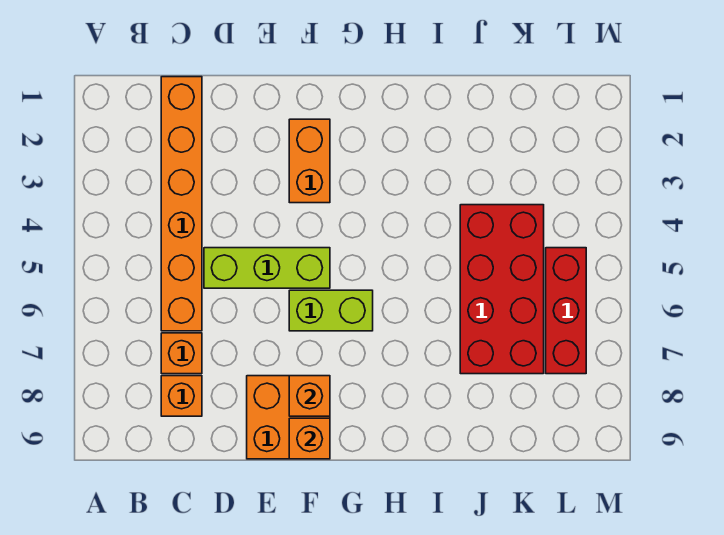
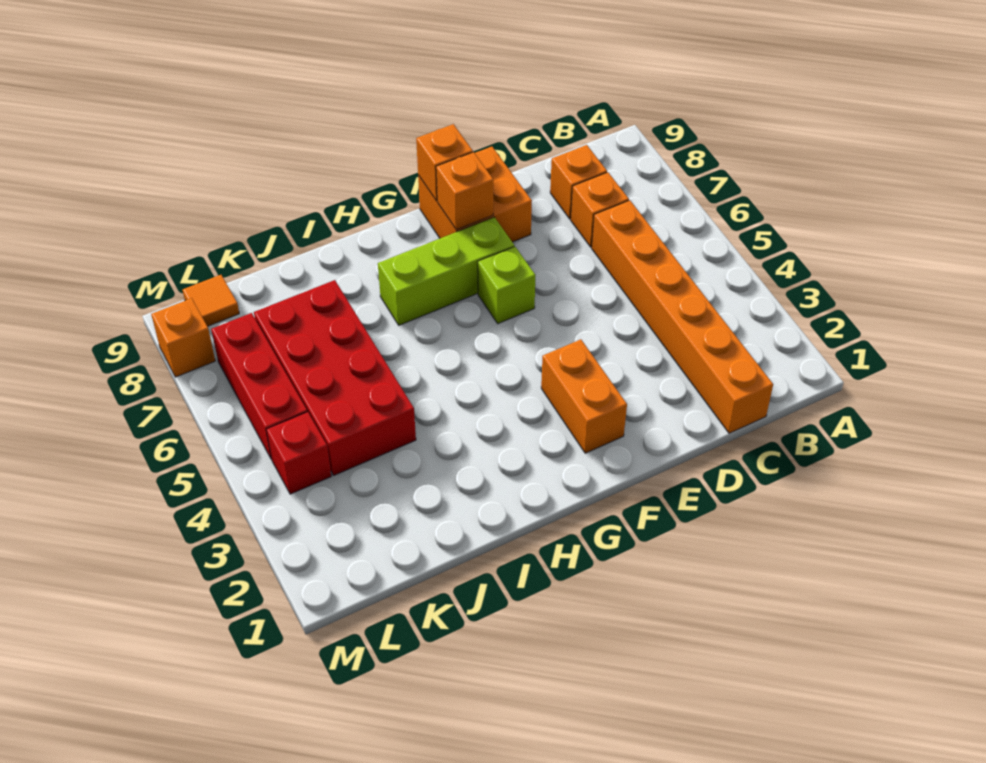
lime brick D5:F5 level 1 -> lime brick F7:H7 level 1
lime brick F6:G6 level 1 -> lime brick F6 level 1
none -> red brick L4 level 1
none -> orange tile L9 level 1
none -> orange brick M8 level 1

